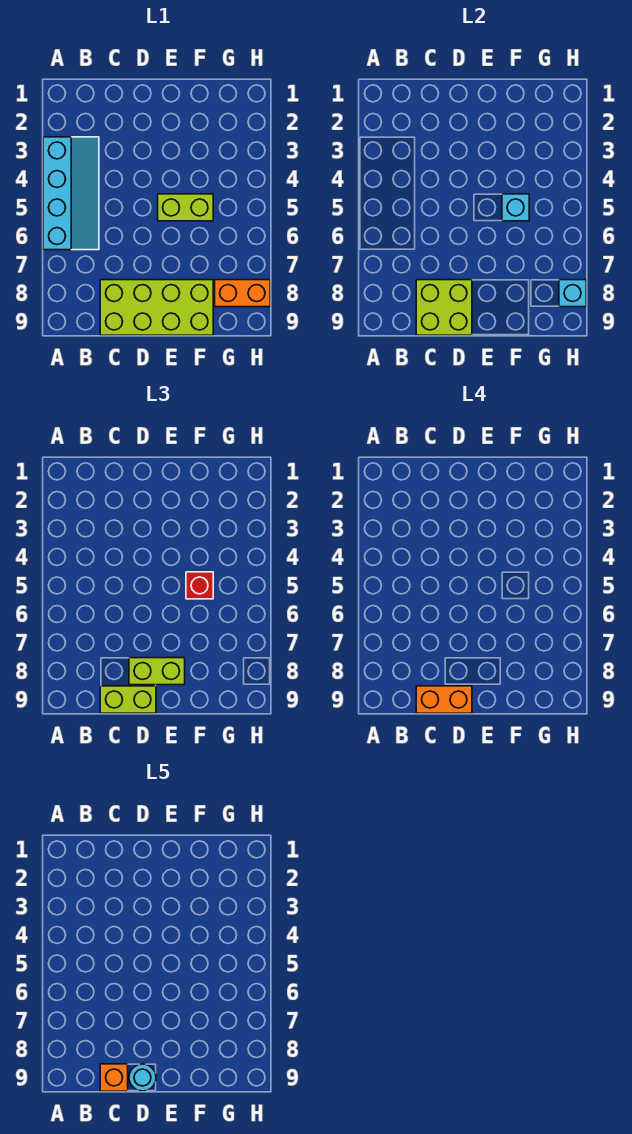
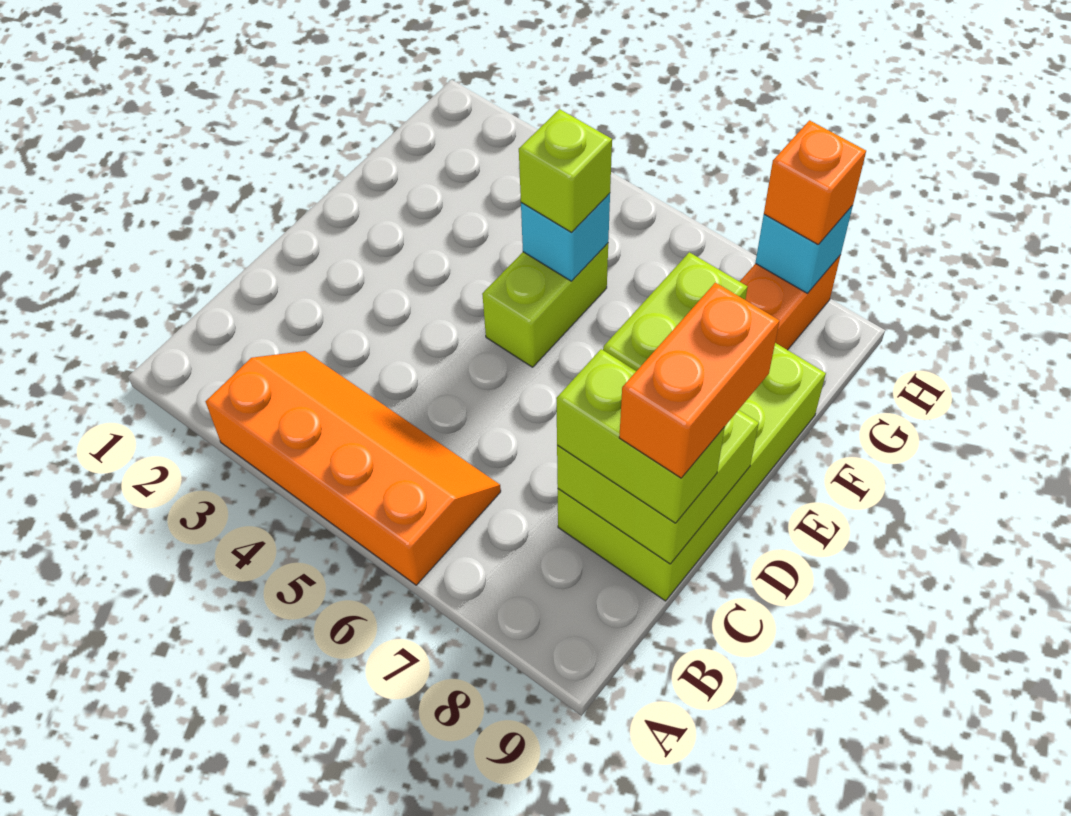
cyan slope A3:B6 level 1 top A -> orange slope A3:B6 level 1 top A
lime brick C9:D9 level 3 -> lime brick C8:C9 level 3
orange brick C9 level 5 -> orange brick H8 level 3
cyan round brick D9 level 5 -> none
red brick F5 level 3 -> lime brick F5 level 3

